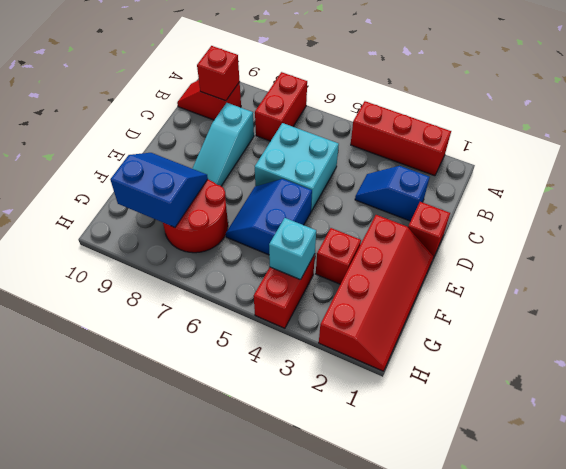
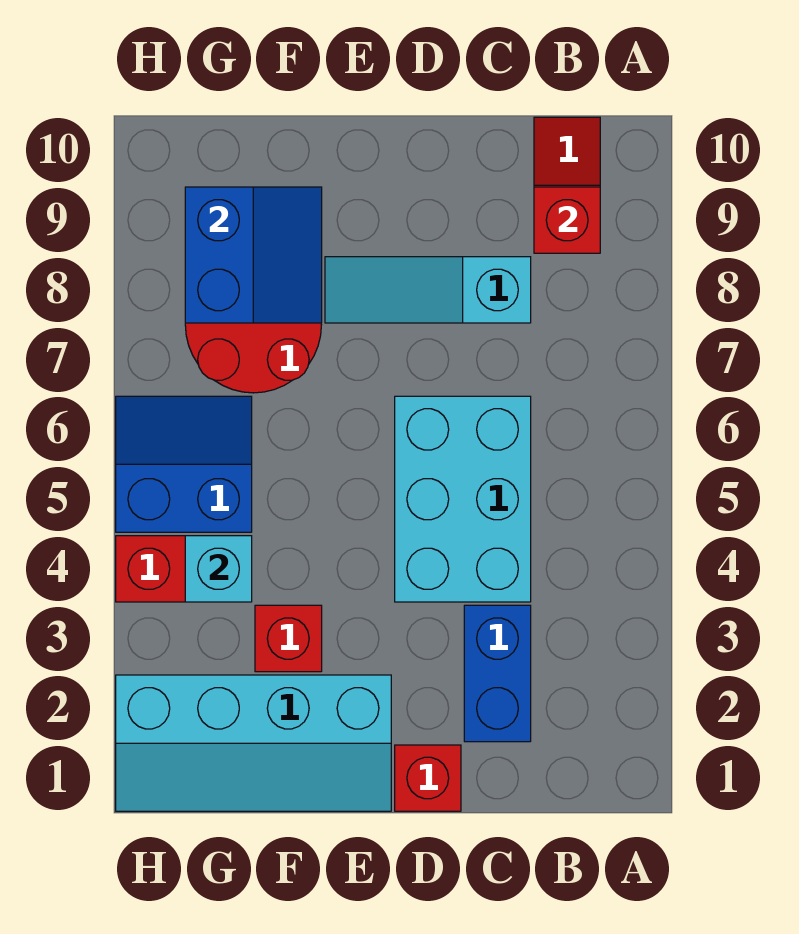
red brick A2:A4 level 1 -> none
red brick A7:B7 level 1 -> none
blue slope C2:C3 level 1 top 2 -> blue brick C2:C3 level 1
cyan brick C5:D6 level 1 -> cyan brick C4:D6 level 1
red slope E1:H2 level 1 top 2 -> cyan slope E1:H2 level 1 top 2
blue slope E5:F6 level 1 top 5 -> blue slope G5:H6 level 1 top 5

